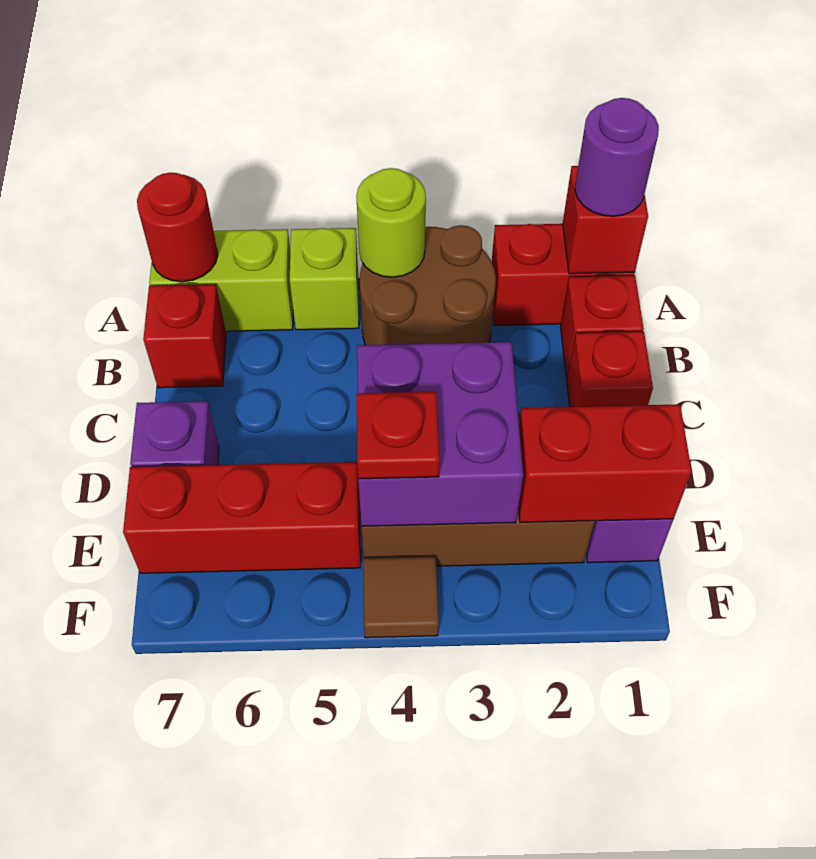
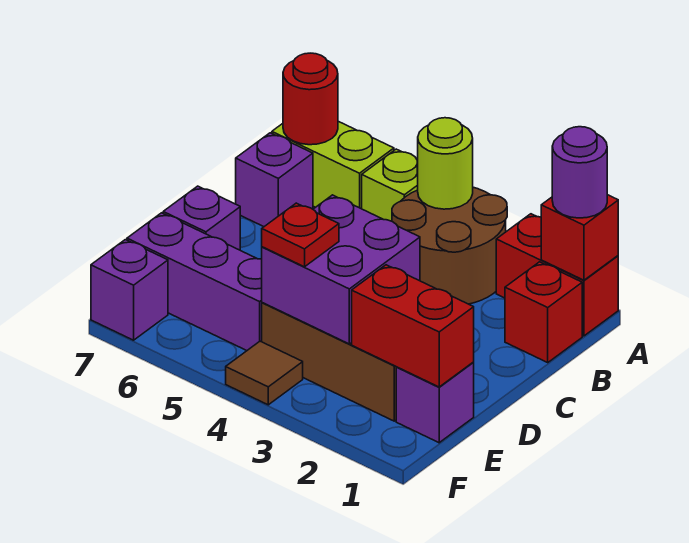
red brick B7 level 1 -> purple brick B7 level 1
red brick C1 level 1 -> none
red brick E5:E7 level 1 -> purple brick E5:E7 level 1
none -> purple brick F7 level 1

